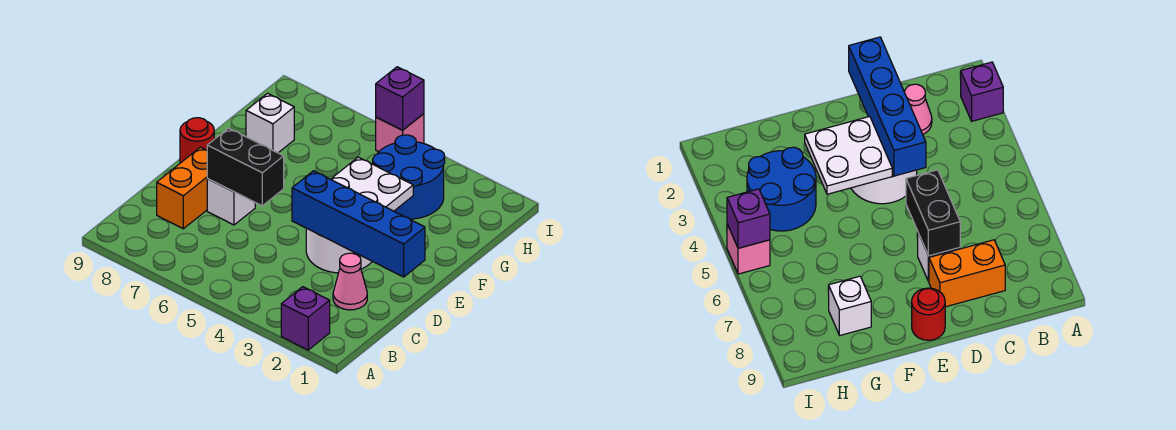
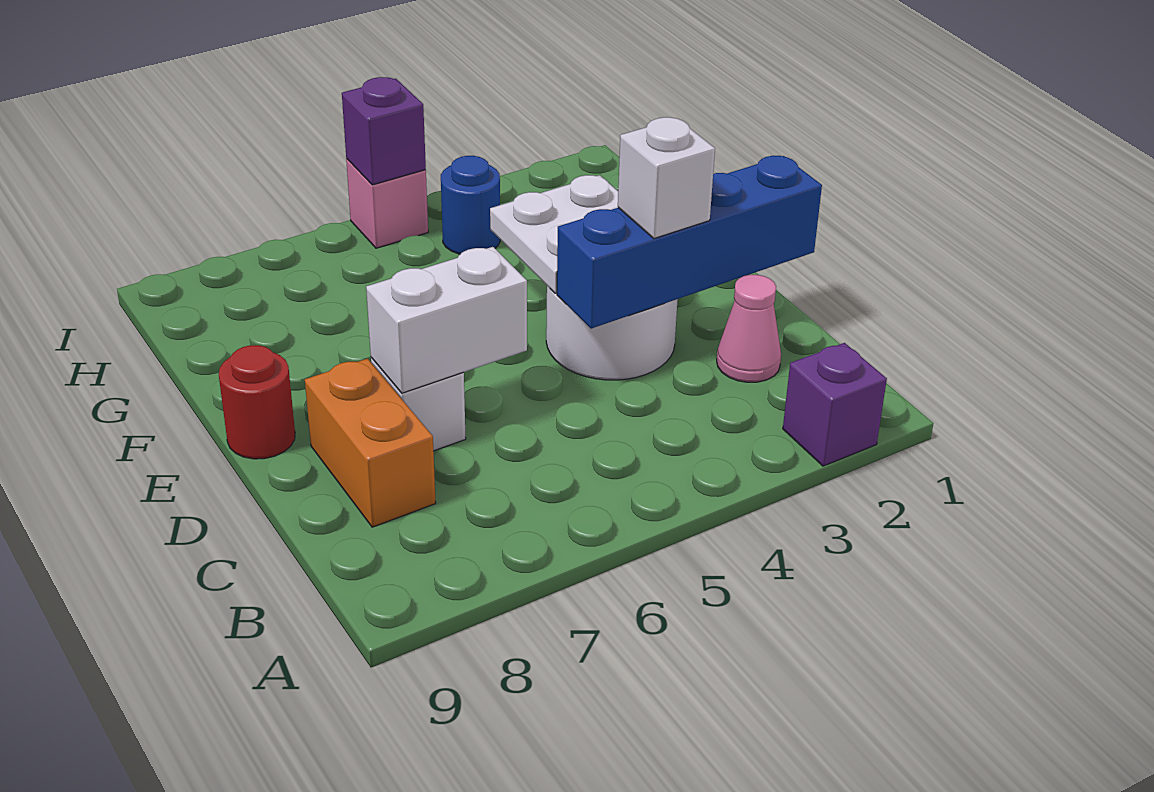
black brick D6:D7 level 2 -> white brick D6:D7 level 2
blue round brick G3:H4 level 1 -> blue round brick H4 level 1
white brick G8 level 1 -> white brick D3 level 3

